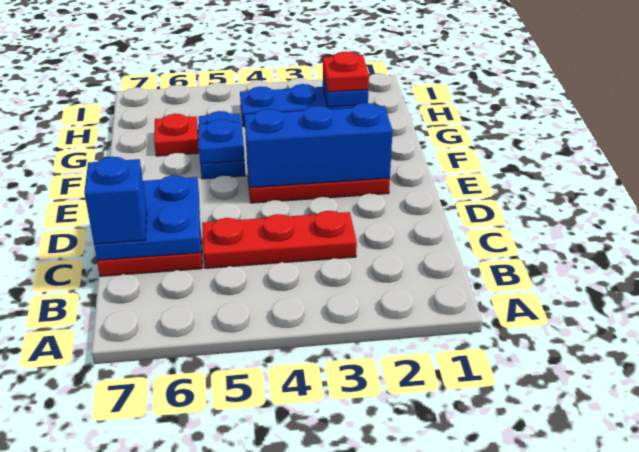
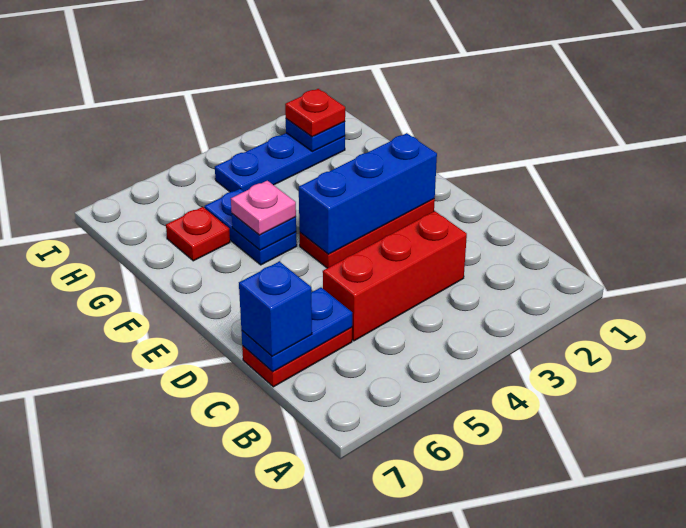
red plate C3:C5 level 1 -> red brick C3:C5 level 1
blue plate C6:D7 level 2 -> blue plate C6:C7 level 2
none -> pink plate F5 level 3

